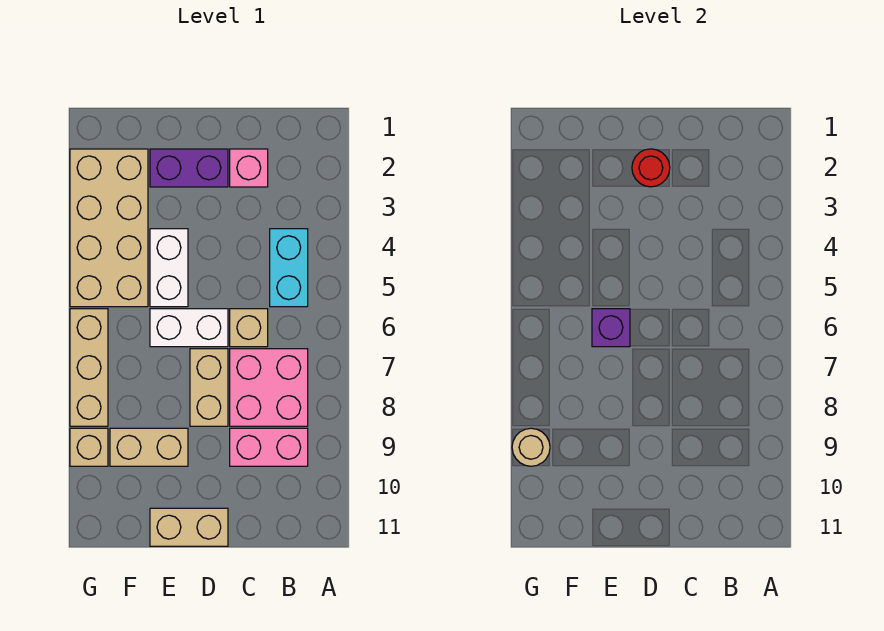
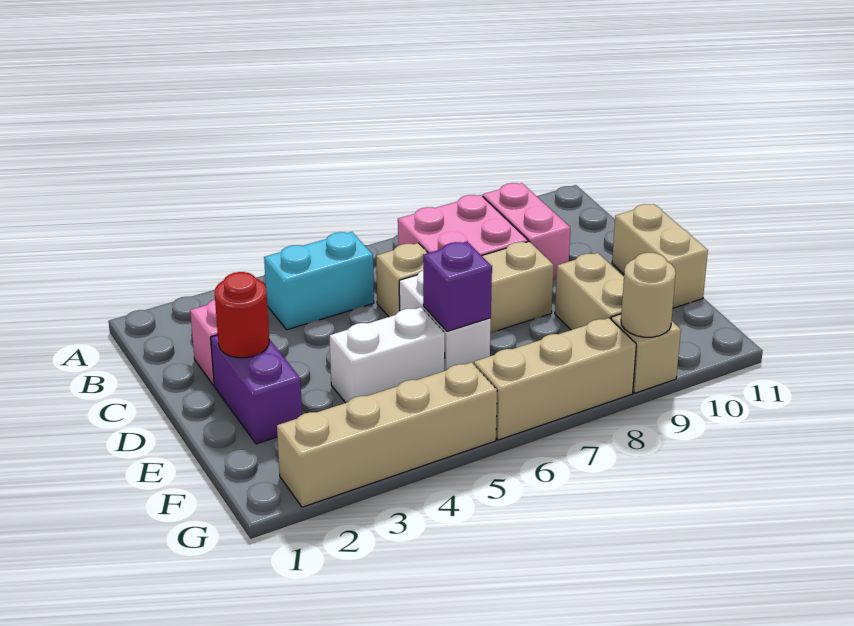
tan brick F2:G5 level 1 -> tan brick G2:G5 level 1

